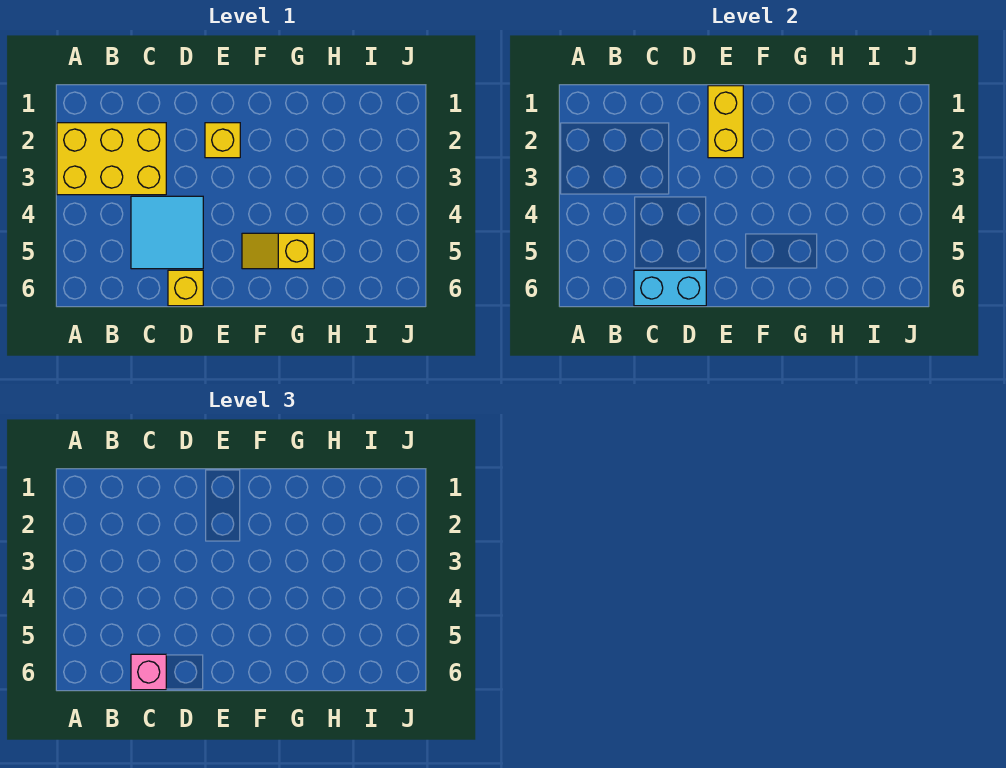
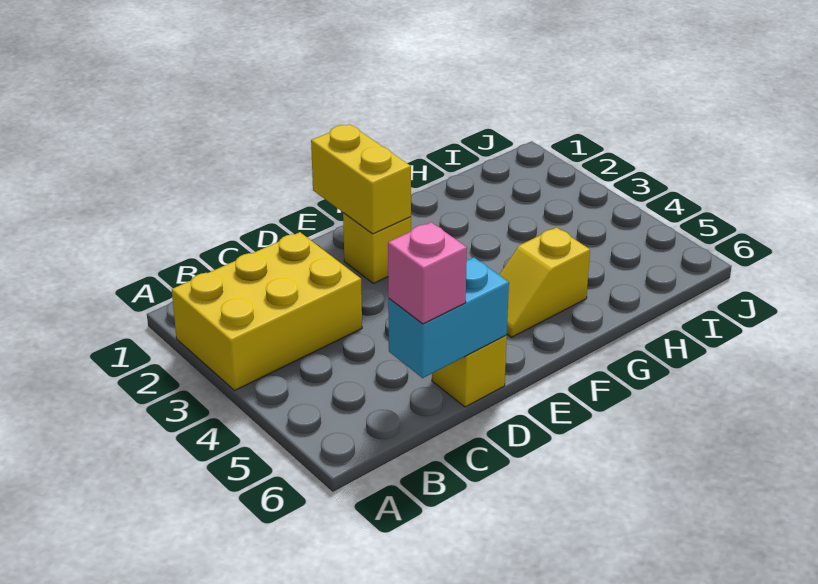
cyan tile C4:D5 level 1 -> none

